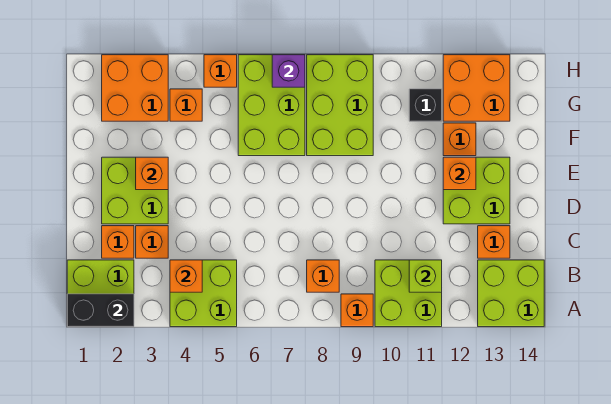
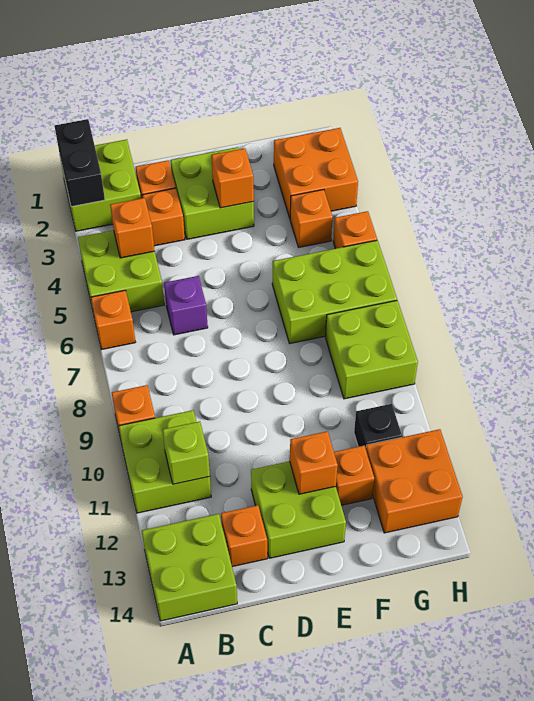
orange brick B8 level 1 -> orange brick A6 level 1
lime brick F8:H9 level 1 -> lime brick G8:H9 level 1
purple brick H7 level 2 -> purple brick C6 level 1

